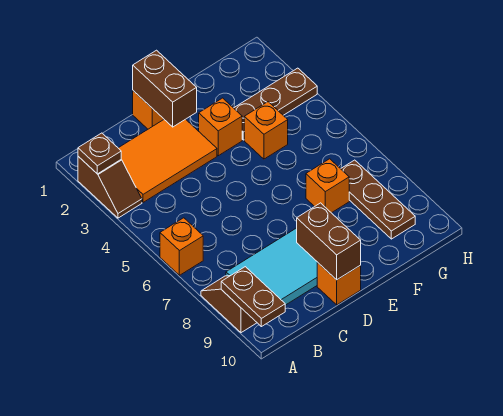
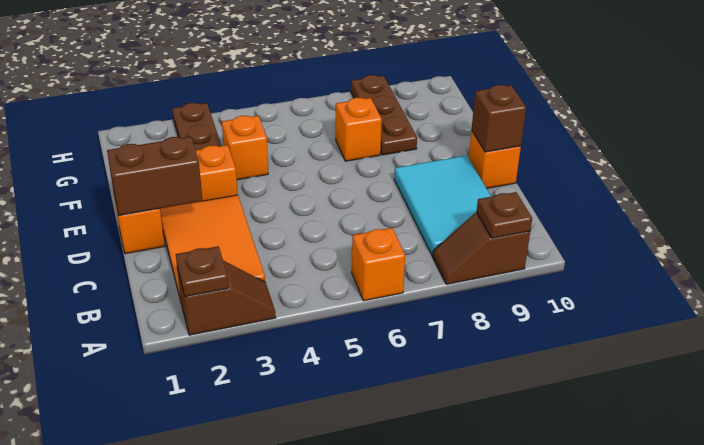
brown plate A9:A10 level 2 -> brown plate A9 level 2
brown brick D9:D10 level 2 -> brown brick D10 level 2
brown plate G7:G9 level 1 -> brown plate F8:H8 level 1

